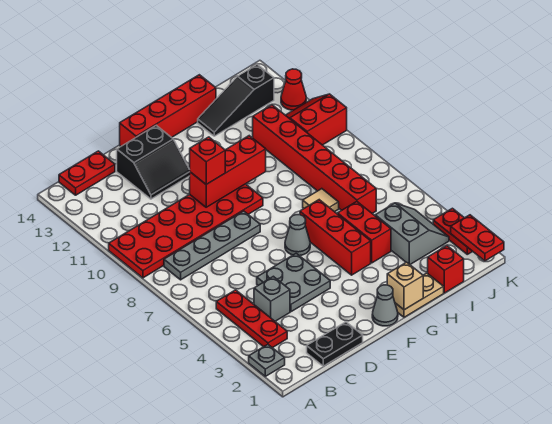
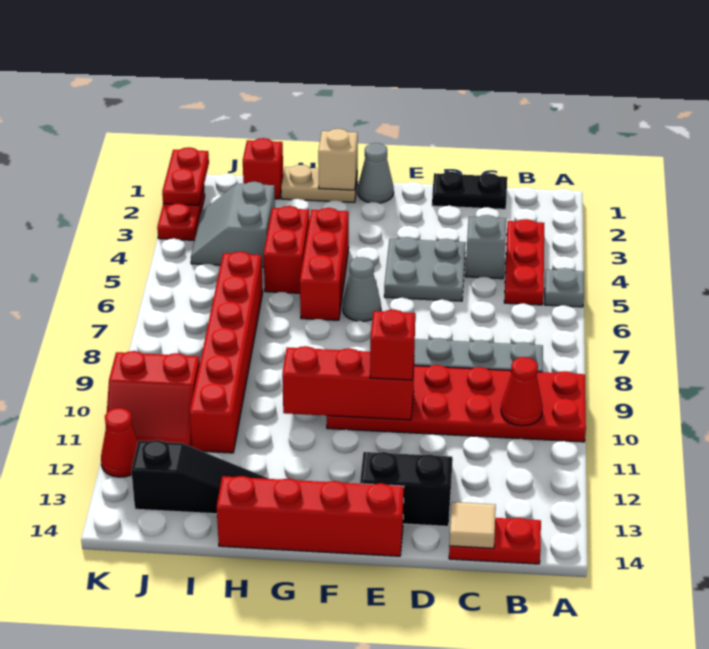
grey plate A2 level 1 -> grey plate A5 level 1
none -> red cone B10 level 2
tan tile H7 level 1 -> tan tile C14 level 2

